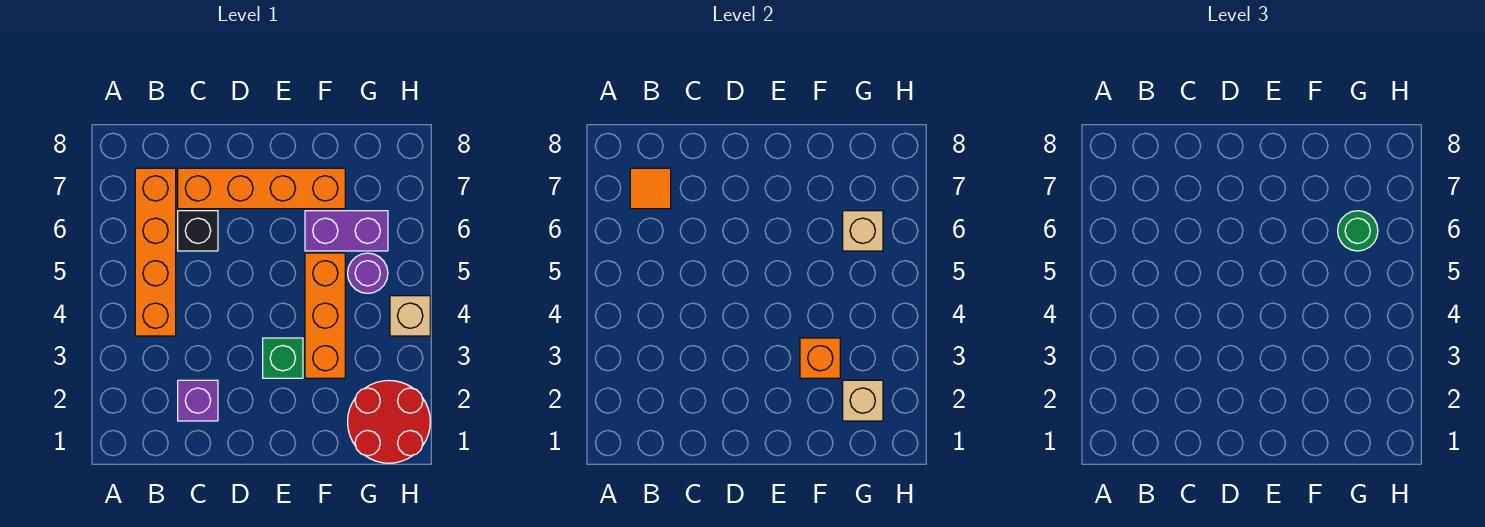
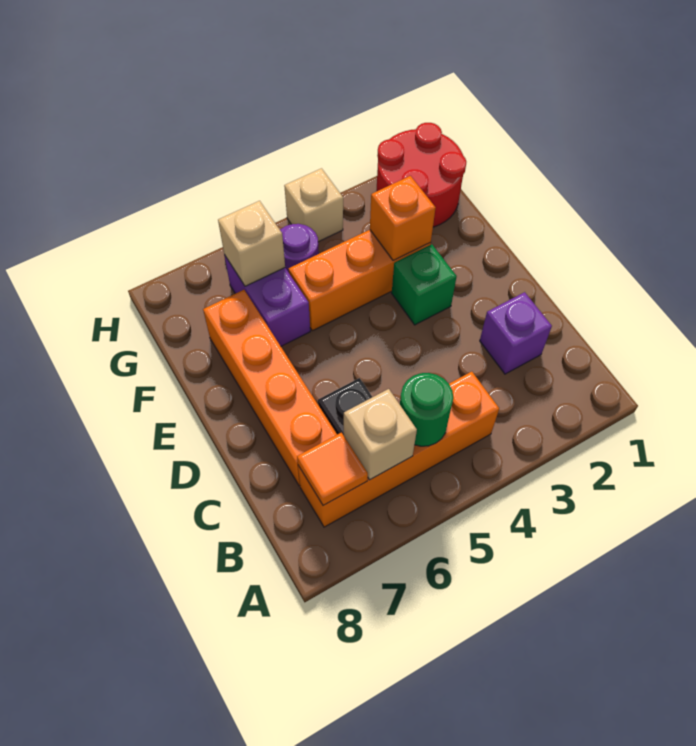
tan brick G2 level 2 -> tan brick B6 level 2
green round brick G6 level 3 -> green round brick B5 level 2

